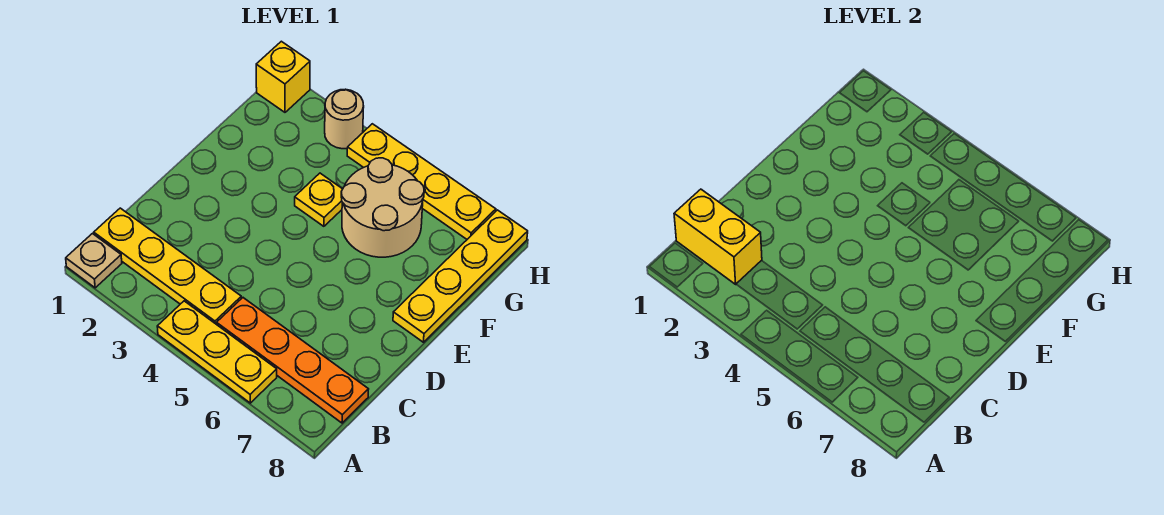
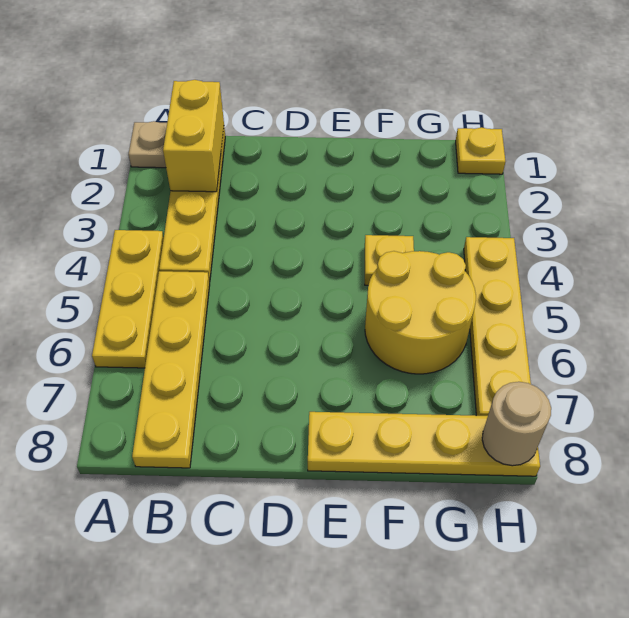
orange plate B5:B8 level 1 -> yellow plate B5:B8 level 1
tan round brick F5:G6 level 1 -> yellow round brick F5:G6 level 1
yellow brick H1 level 1 -> yellow plate H1 level 1
tan round brick H3 level 1 -> tan round brick H8 level 2

